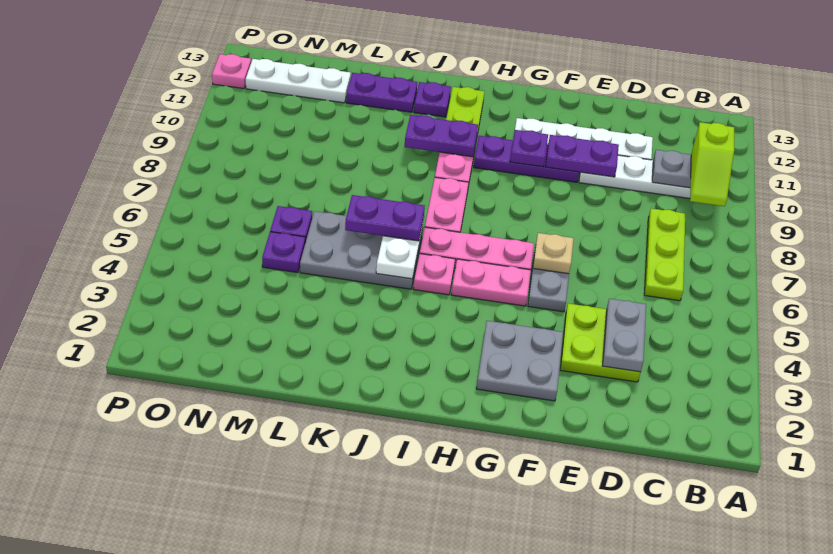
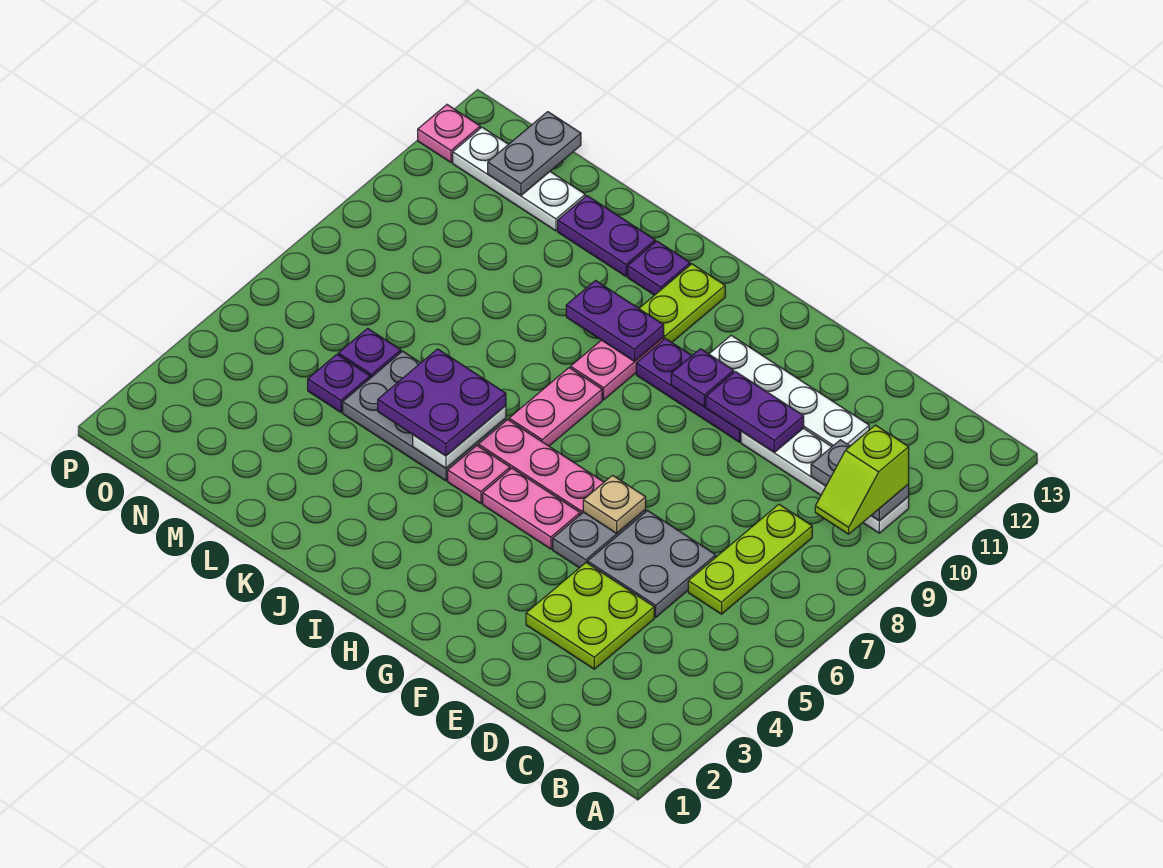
grey plate D3:D4 level 2 -> grey plate N12:N13 level 2
grey plate F2:G3 level 1 -> grey plate D5:E6 level 1
purple plate J6:K6 level 3 -> purple plate J5:K6 level 3

